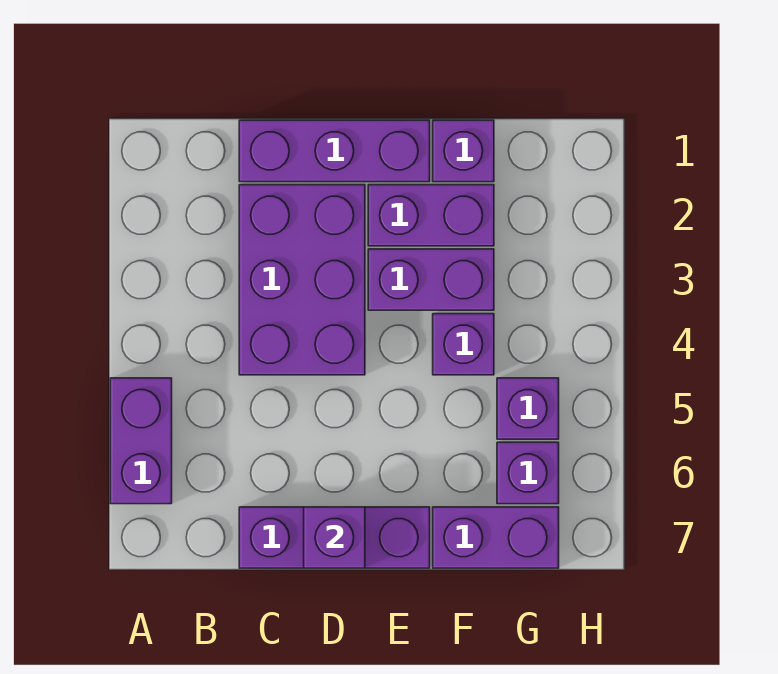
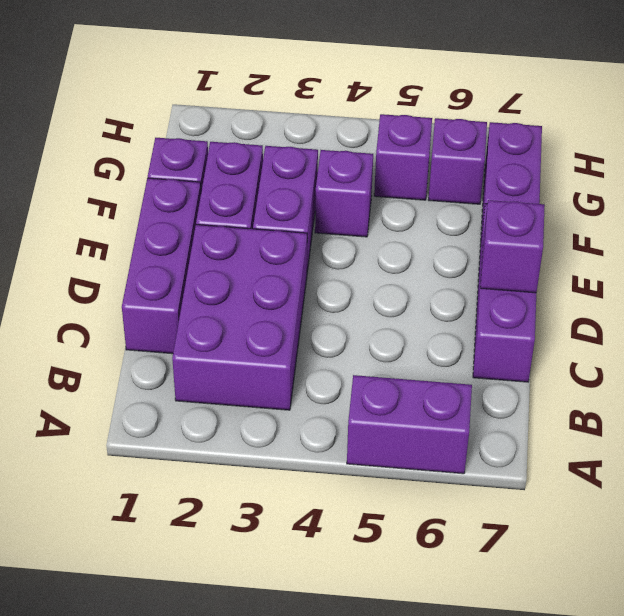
purple brick C2:D4 level 1 -> purple brick B2:D3 level 1

